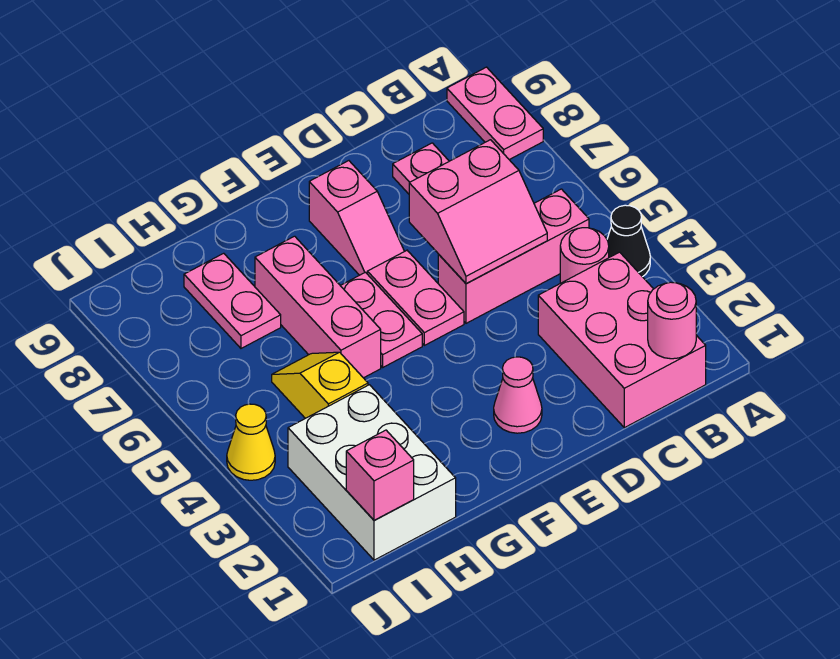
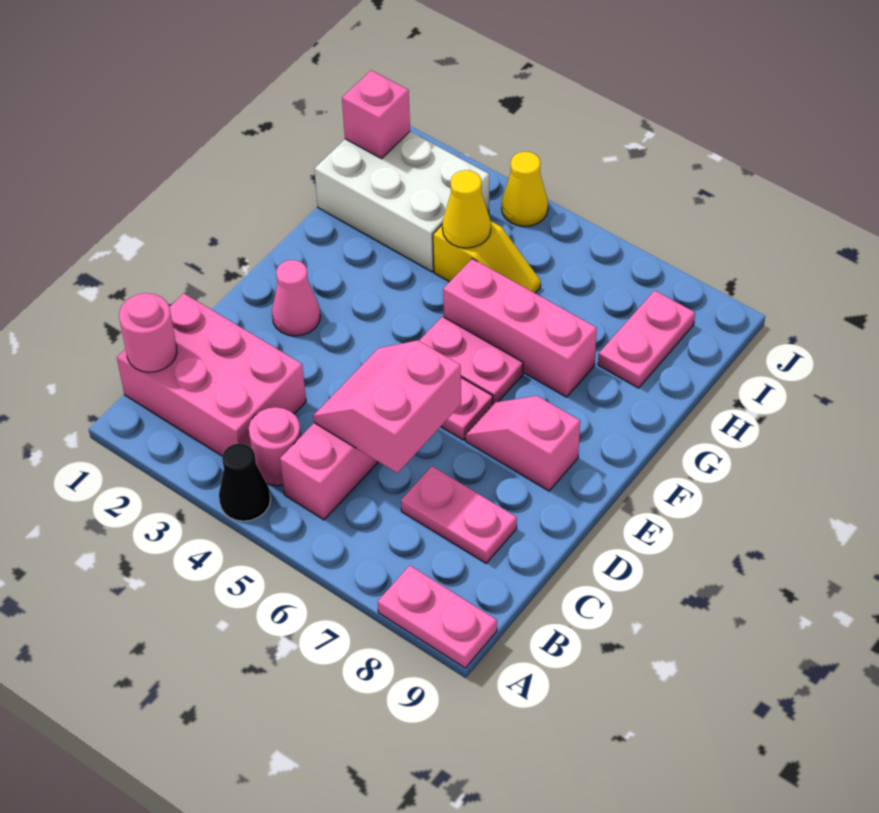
none -> yellow cone H4 level 2
pink plate H7:H8 level 1 -> pink plate H8:I8 level 1

